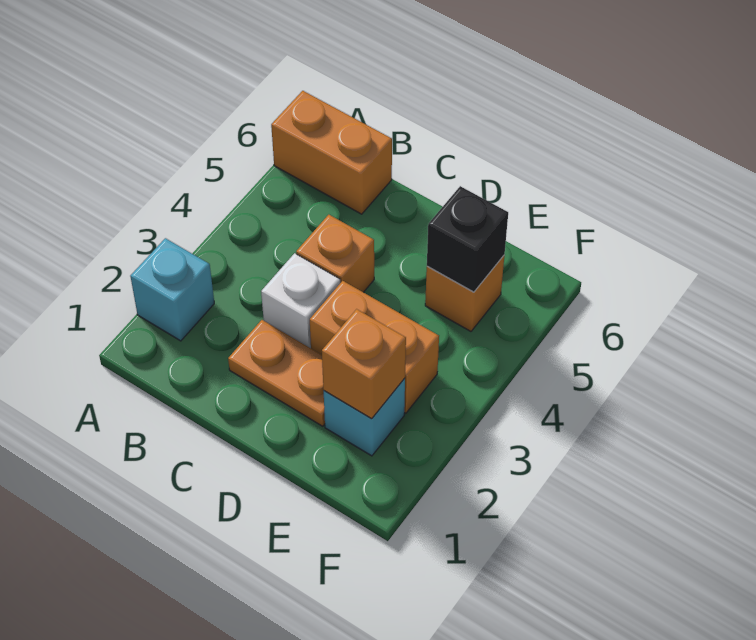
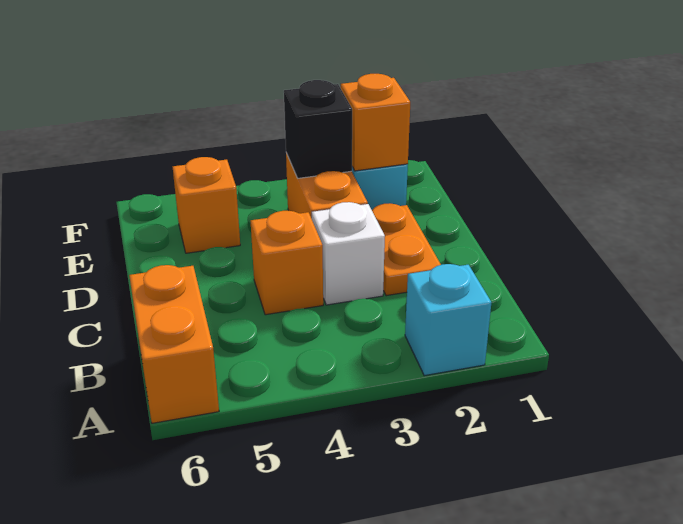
black brick E5 level 2 -> black brick E3 level 2

